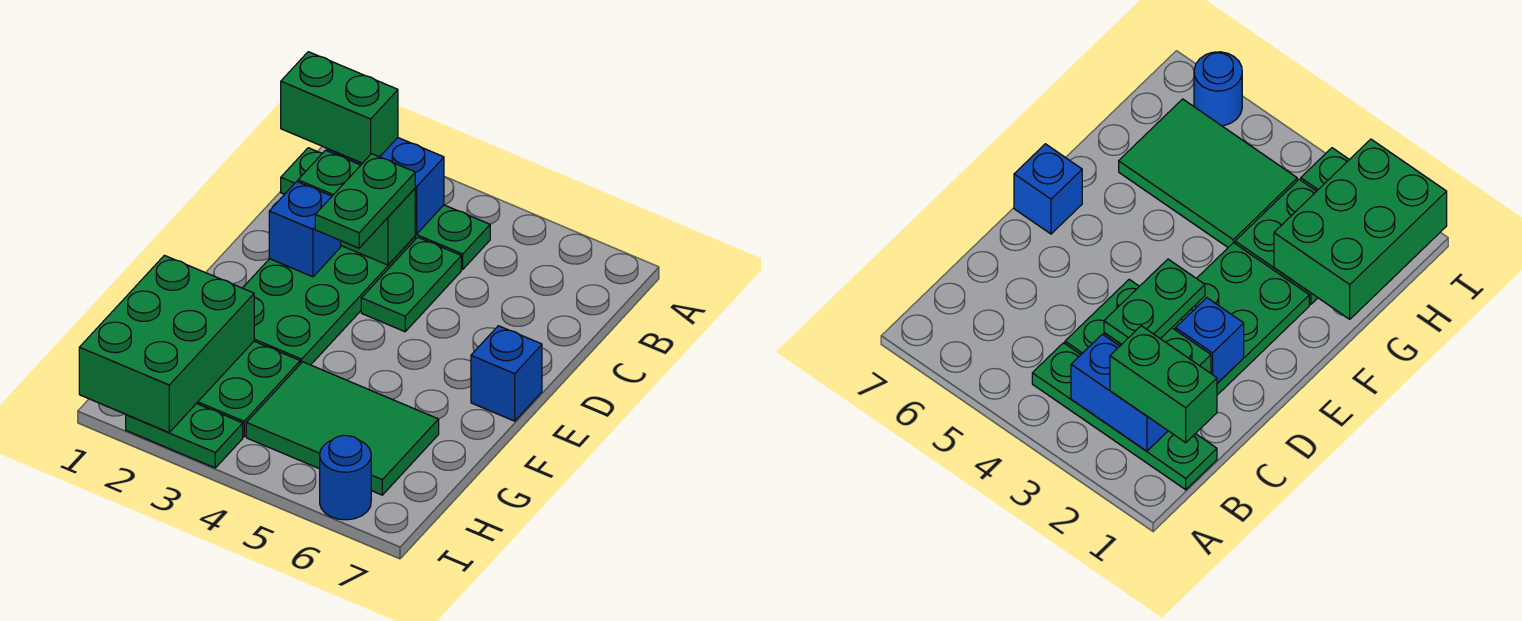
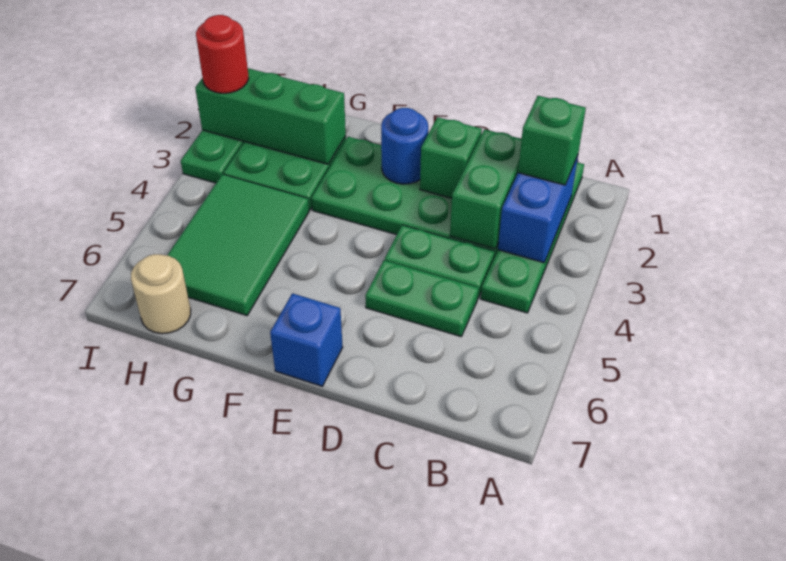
green brick B1:B2 level 3 -> green brick B2 level 3
green plate C3:D3 level 3 -> green plate C5:D5 level 1
blue brick D2 level 2 -> green brick D2 level 2
green brick G1:I2 level 2 -> green brick G2:I2 level 2
none -> tan round brick H7 level 1
none -> red round brick I2 level 3
blue round brick I6 level 1 -> blue round brick E2 level 2

